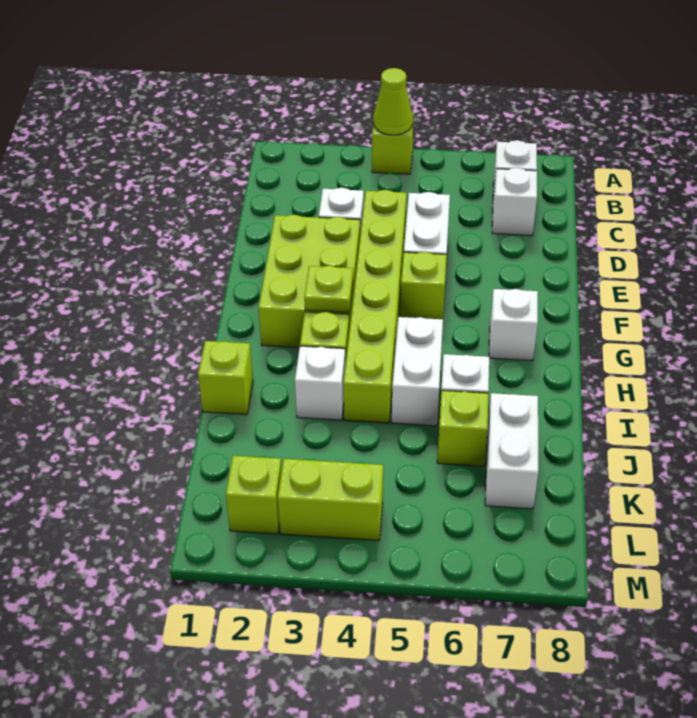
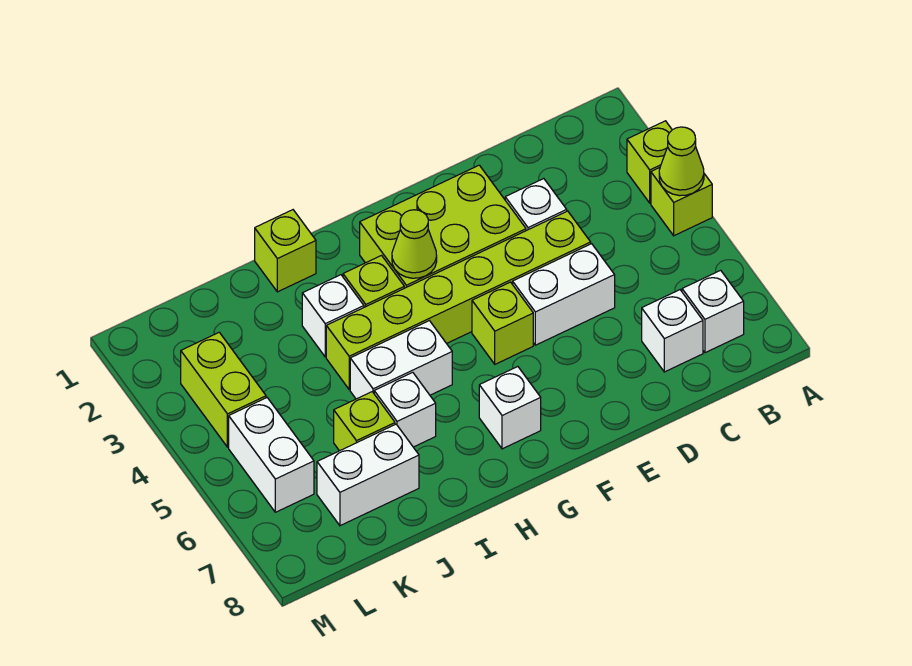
lime plate G3 level 2 -> lime cone G3 level 2
lime brick L2 level 1 -> lime brick A3 level 1
none -> white brick L5:L6 level 1

